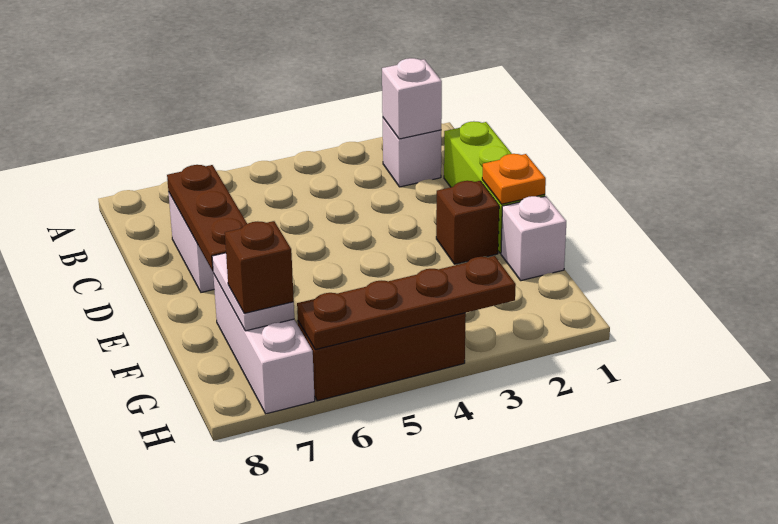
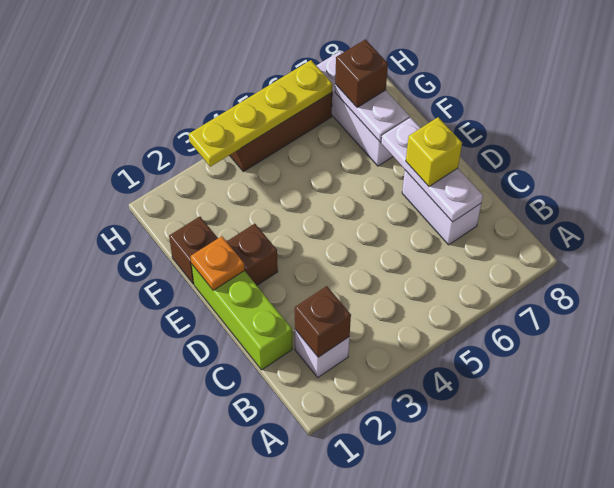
white brick B2 level 2 -> brown brick B2 level 2
brown plate C7:E7 level 2 -> white plate C7:E7 level 2
none -> yellow brick D7 level 3
white brick F1 level 1 -> brown brick F1 level 1
brown plate H3:H6 level 2 -> yellow plate H3:H6 level 2

